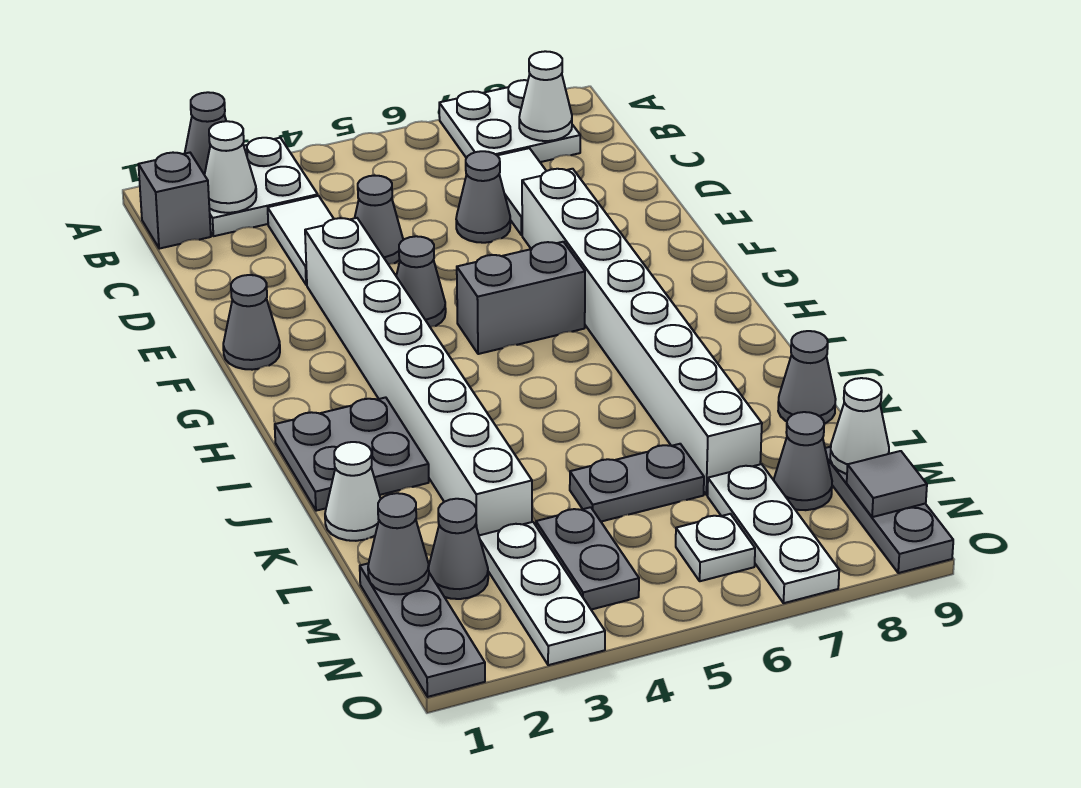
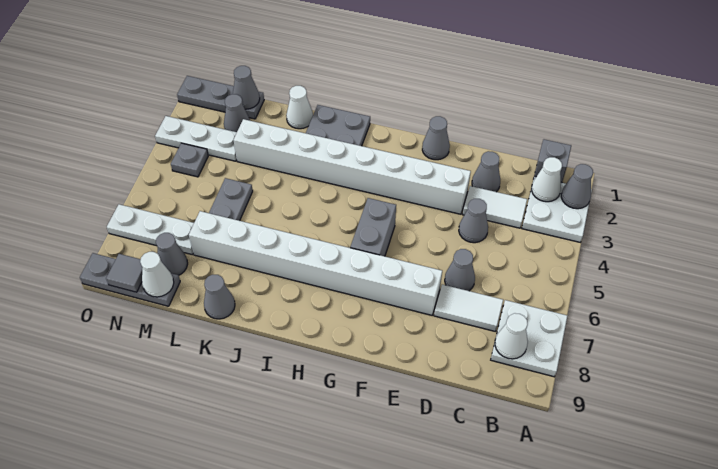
grey cone F4 level 1 -> grey cone D2 level 1
grey plate M4:N4 level 1 -> grey plate N4 level 1
white plate N6 level 1 -> none

